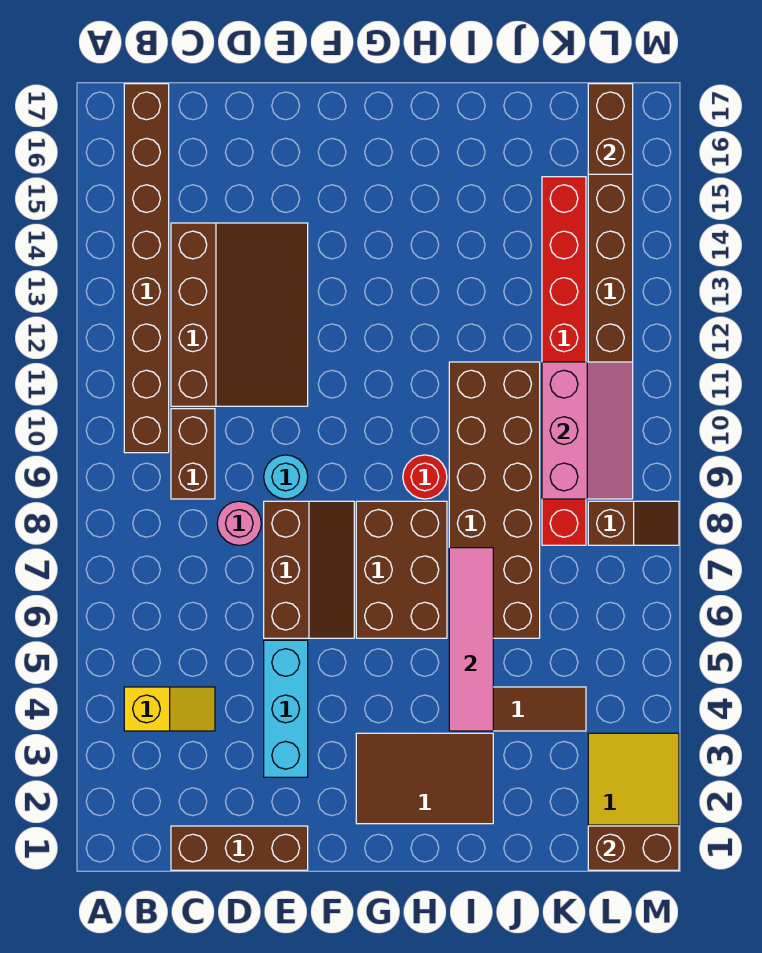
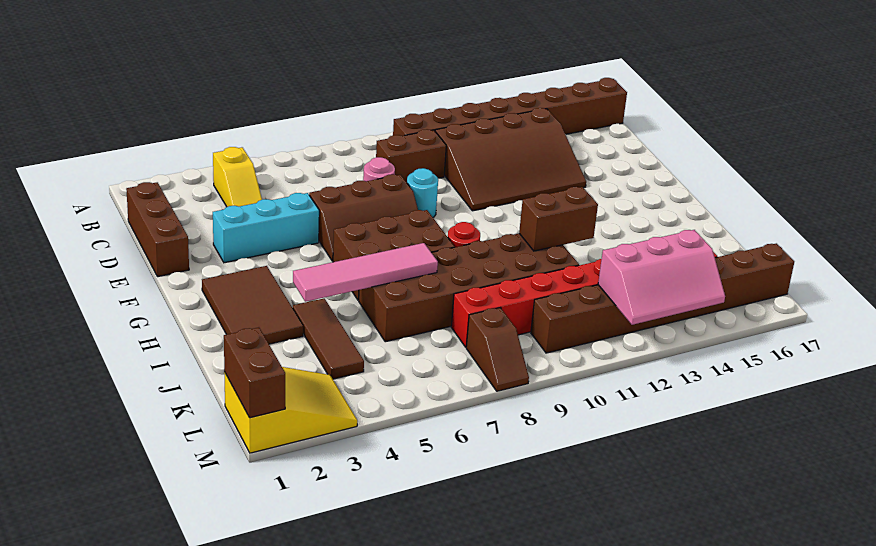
pink slope K9:L11 level 2 top K -> pink slope L12:M14 level 2 top L
brown brick L16:L17 level 2 -> brown brick I11:I12 level 2

